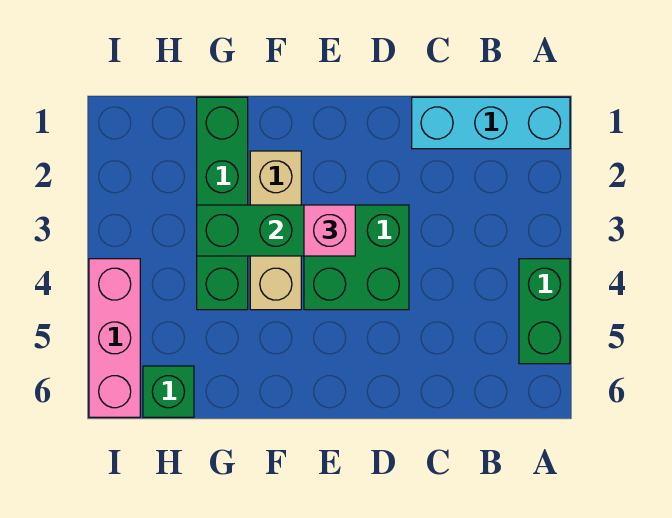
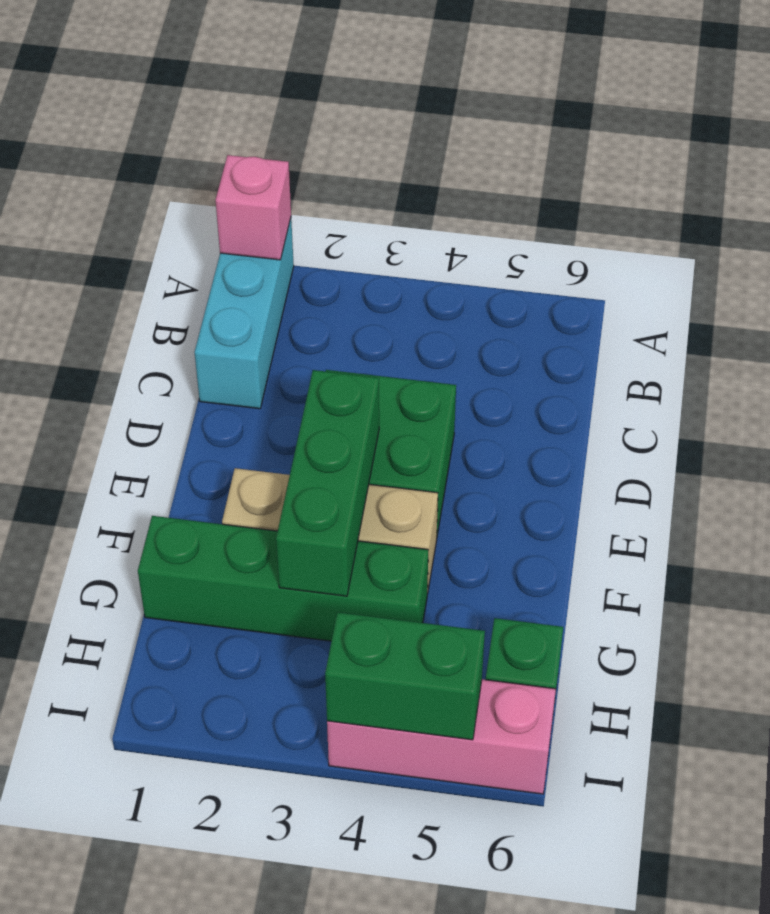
green brick A4:A5 level 1 -> green brick I4:I5 level 2
pink brick E3 level 3 -> pink brick A1 level 2

